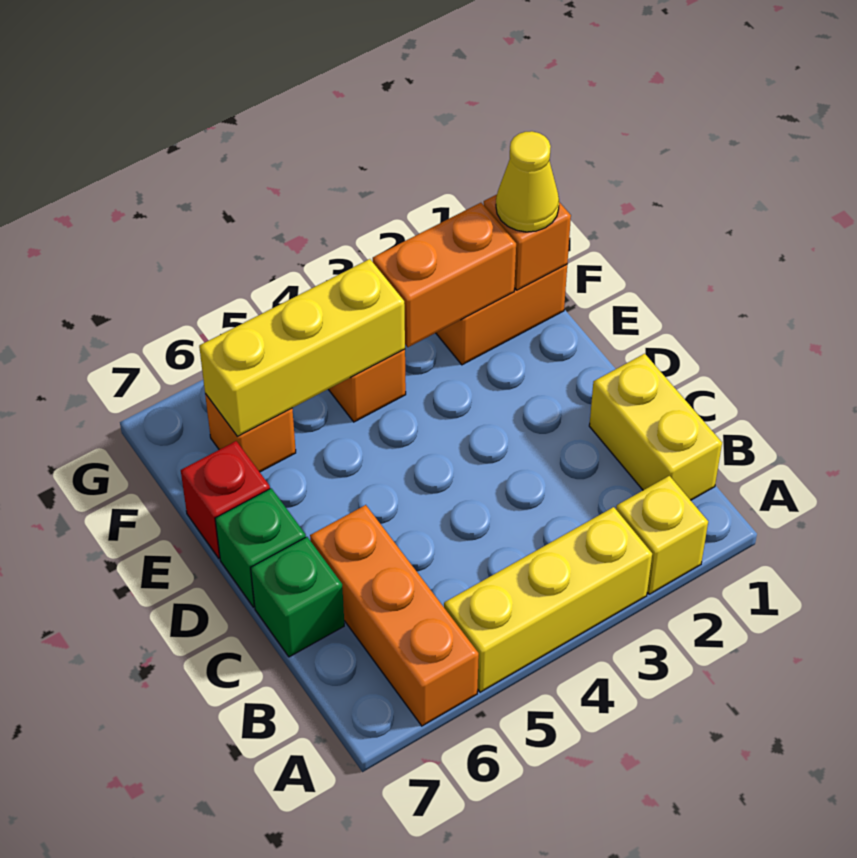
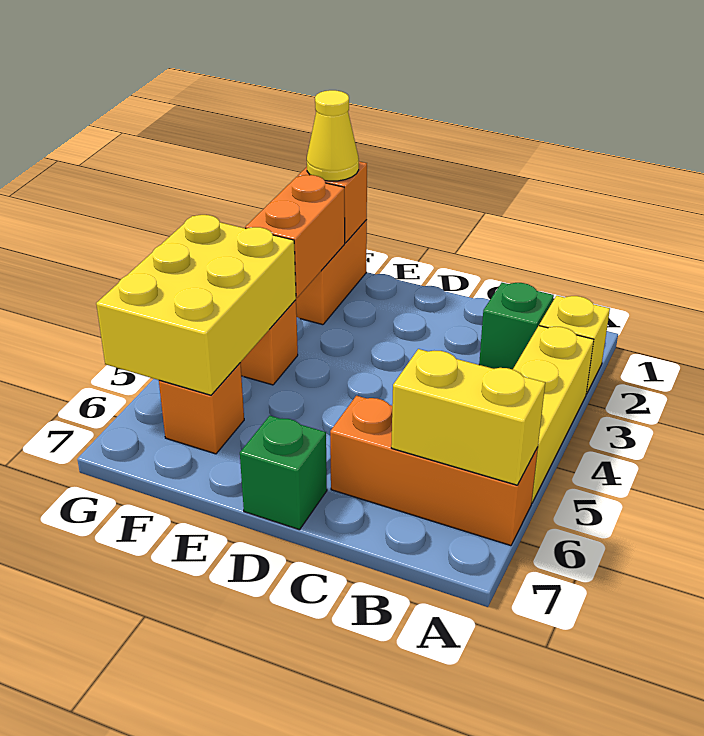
yellow brick B1:C1 level 1 -> yellow brick A6:B6 level 2
green brick C7 level 1 -> green brick B2 level 1
red brick E7 level 1 -> none
yellow brick F4:F6 level 2 -> yellow brick F4:G6 level 2

